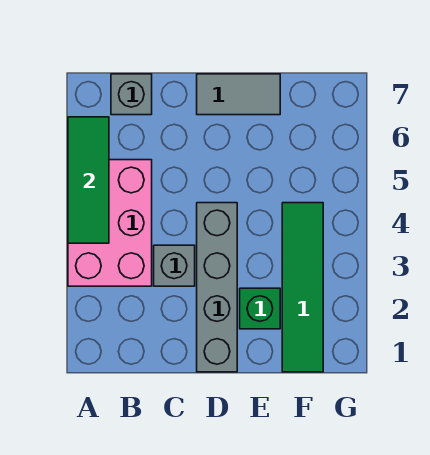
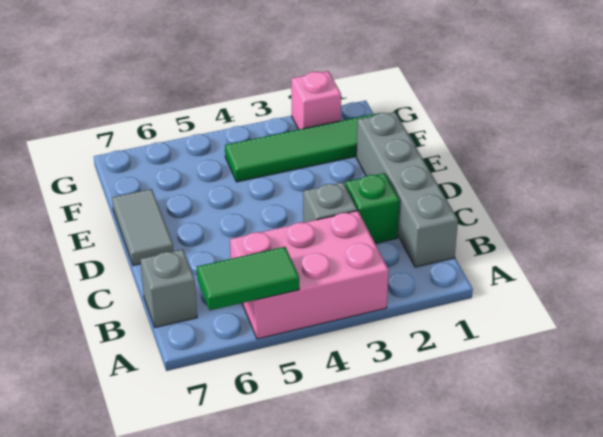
green tile A4:A6 level 2 -> green tile A5:A6 level 2
grey brick D1:D4 level 1 -> grey brick B1:E1 level 1
green brick E2 level 1 -> green brick C2 level 1
none -> pink brick G2 level 1

